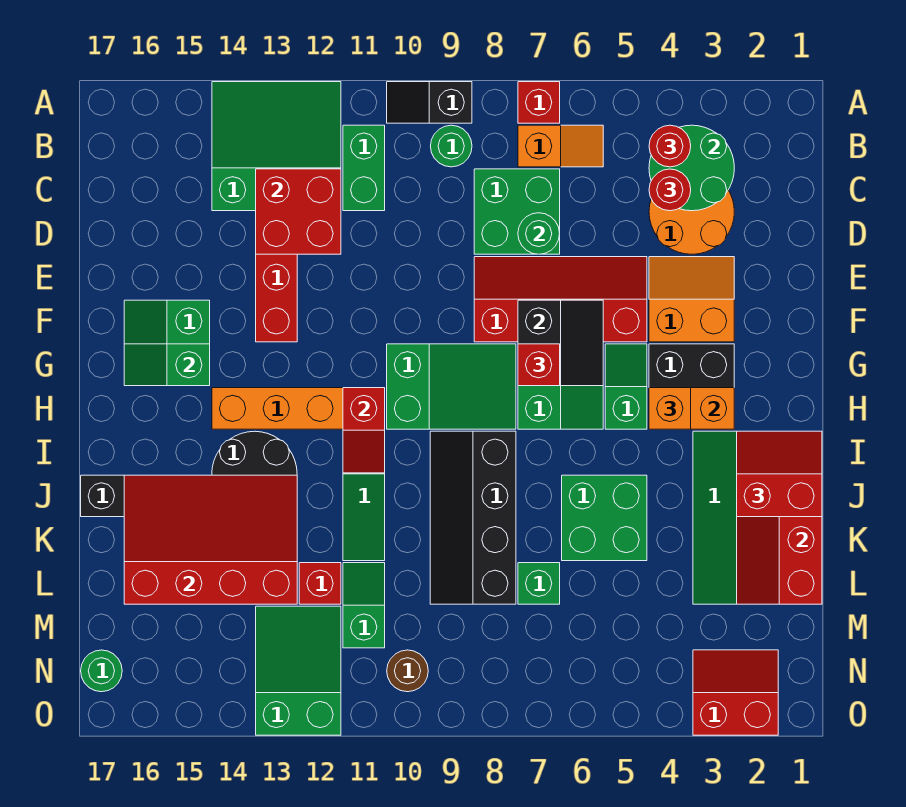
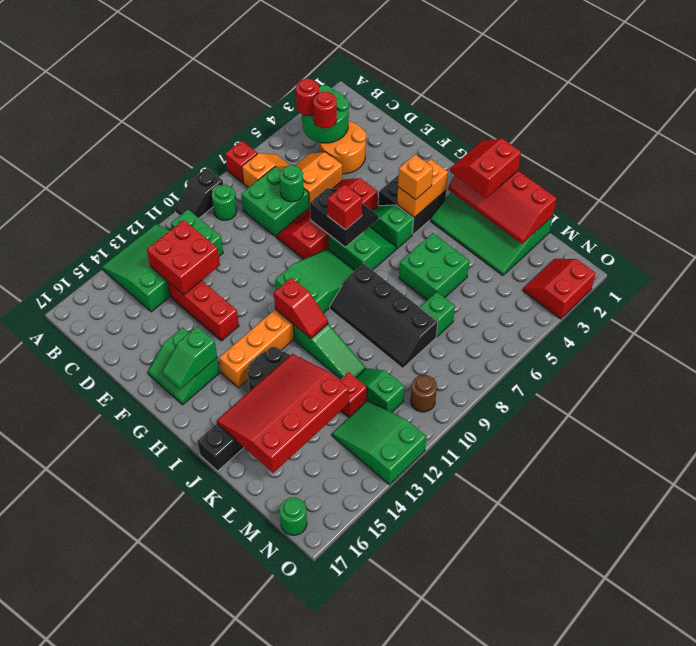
orange slope E3:F4 level 1 top F -> orange slope C5:D6 level 1 top D

